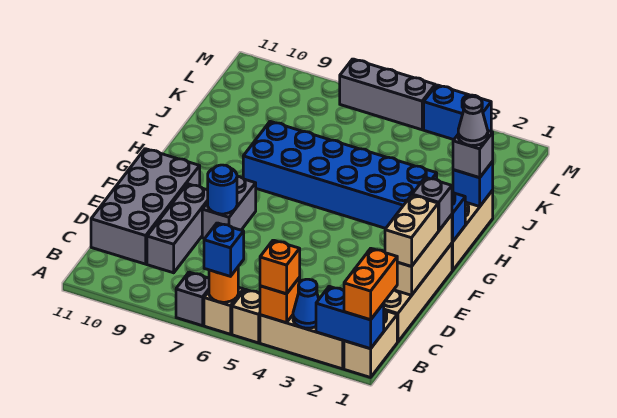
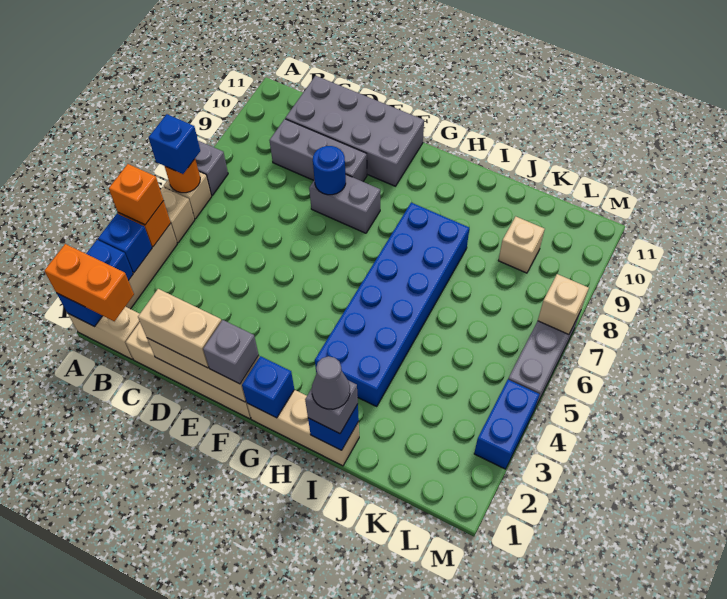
blue cone A3 level 2 -> blue brick A3 level 2
none -> tan brick K9 level 1
none -> tan brick M7 level 2

